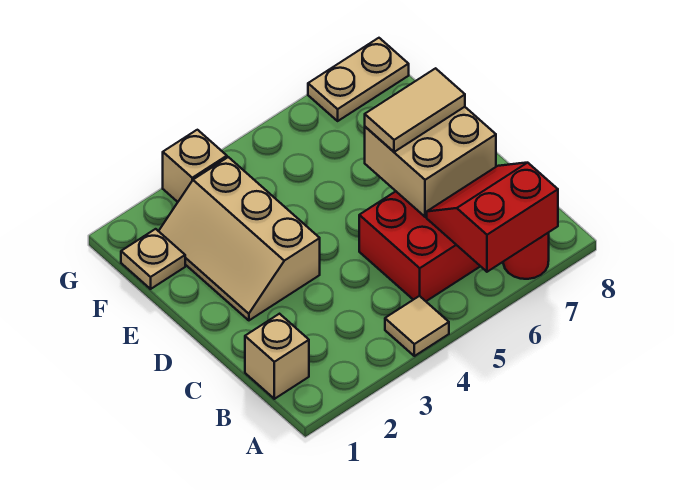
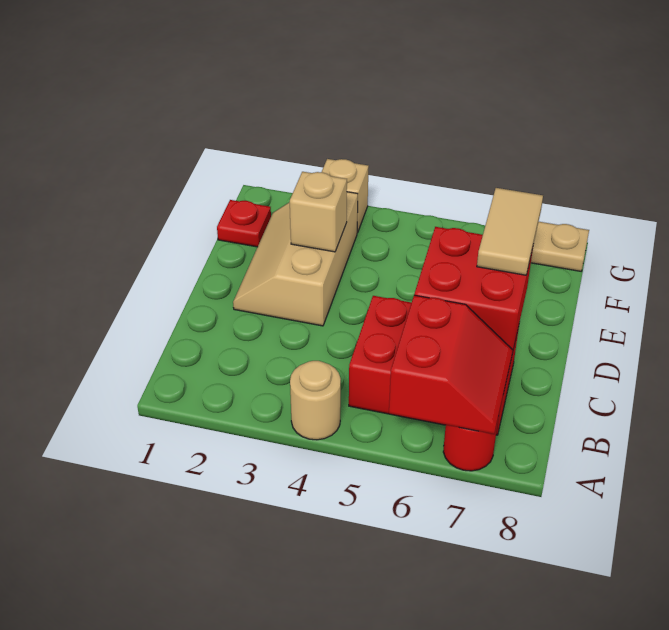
tan tile A4 level 1 -> tan round brick A4 level 1
red slope A6:B7 level 2 top A -> red slope A6:B7 level 2 top 6
tan brick B1 level 1 -> tan brick E3 level 2
tan brick C6:D7 level 2 -> red brick C6:D7 level 2
tan tile D6:D7 level 3 -> tan tile D7:E7 level 3
tan plate F1 level 1 -> red plate F1 level 1

